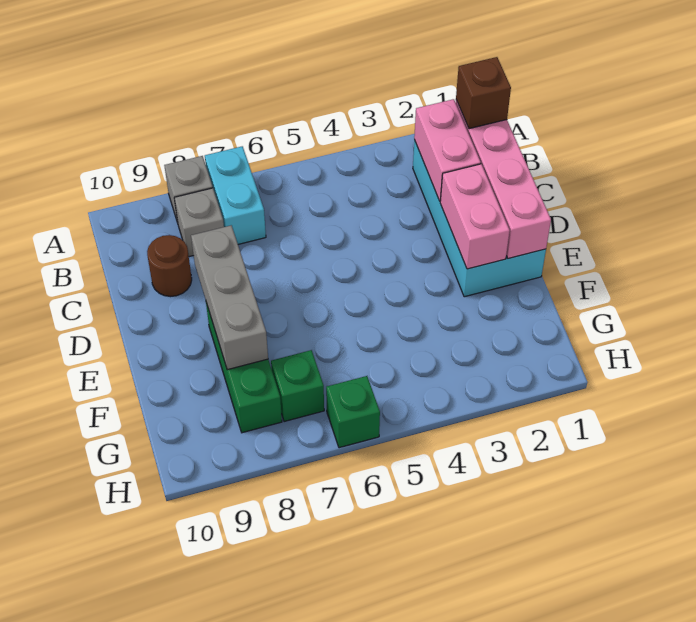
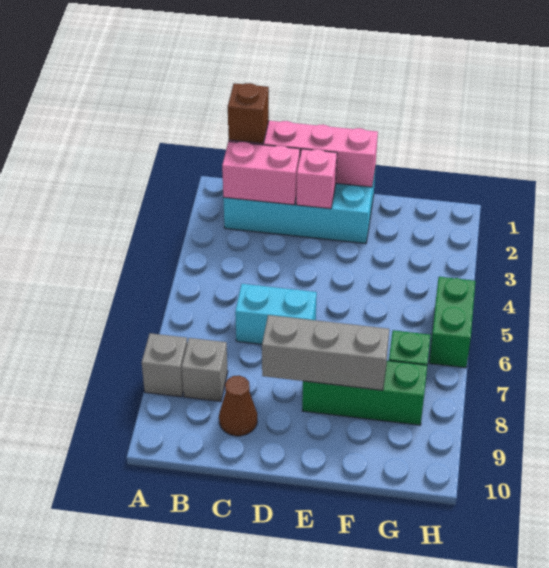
cyan brick A7:B7 level 1 -> cyan brick C6:D6 level 1
brown round brick C9 level 1 -> brown cone C9 level 1
pink brick D2:E2 level 2 -> pink brick D2 level 2
green brick H6 level 1 -> green brick H5:H6 level 1

